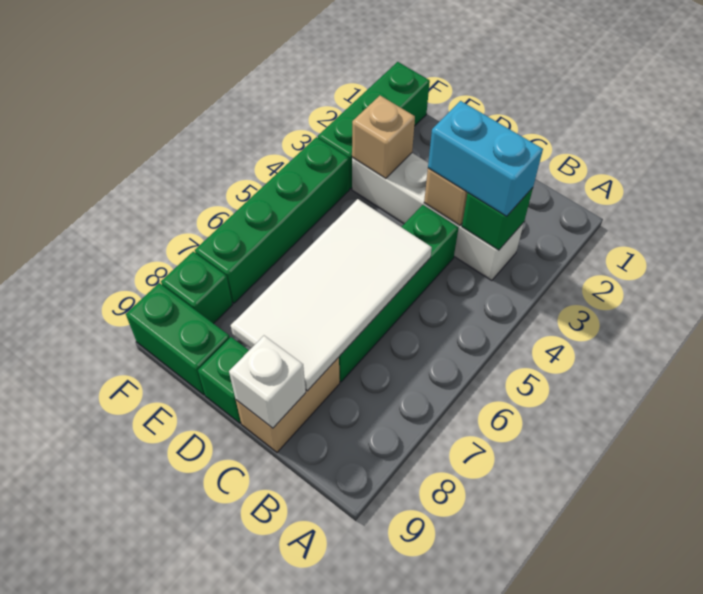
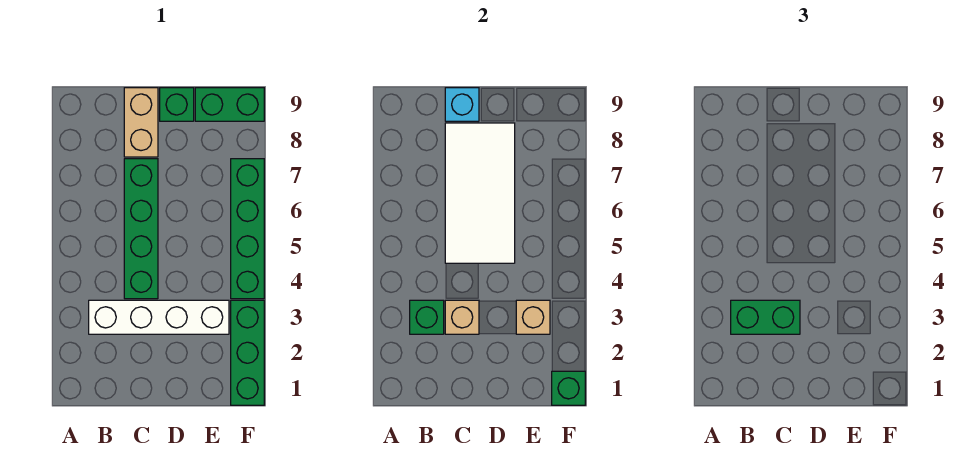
cyan brick B3:C3 level 3 -> green brick B3:C3 level 3
white brick C9 level 2 -> cyan brick C9 level 2
green brick F8 level 1 -> green brick F1 level 2

